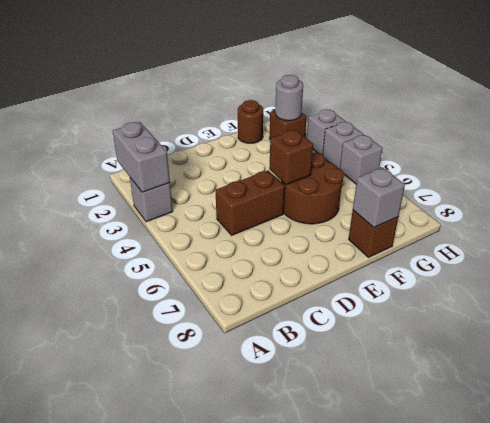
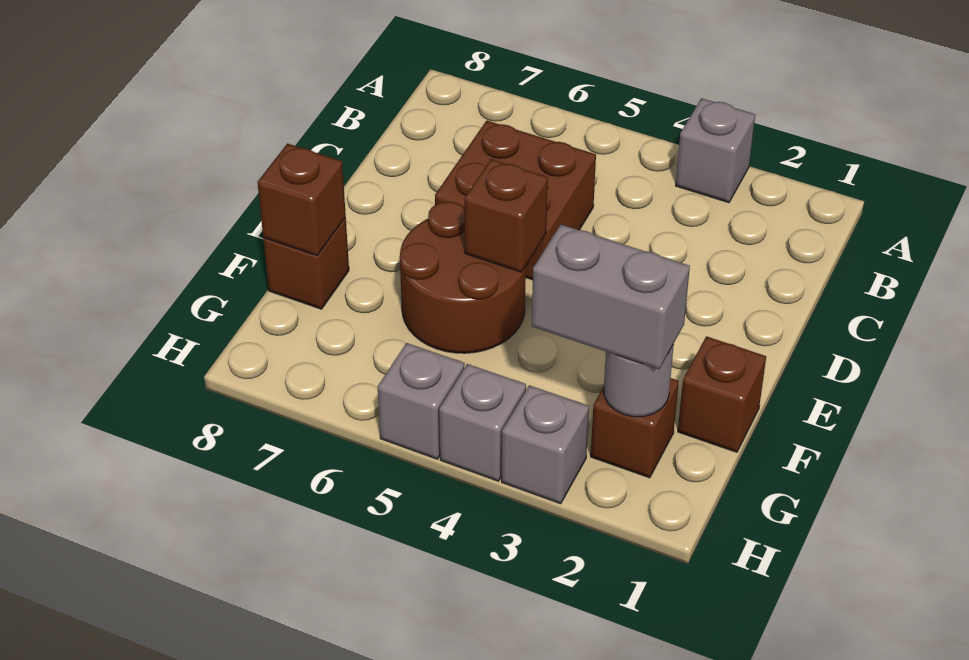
grey brick A2:A3 level 2 -> grey brick G2:G3 level 3
brown brick C5:D5 level 1 -> brown brick C5:D6 level 1
brown round brick F1 level 1 -> brown brick F1 level 1
grey brick F8 level 2 -> brown brick F8 level 2

